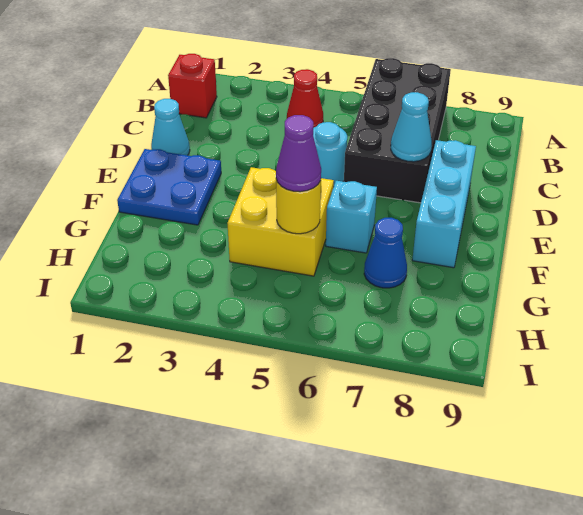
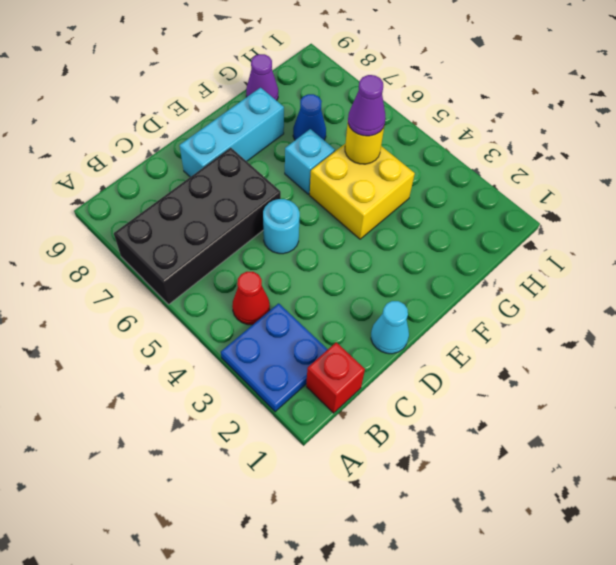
cyan cone D7 level 2 -> none
blue plate E1:F2 level 1 -> blue plate A2:B3 level 1
none -> purple cone G9 level 1

